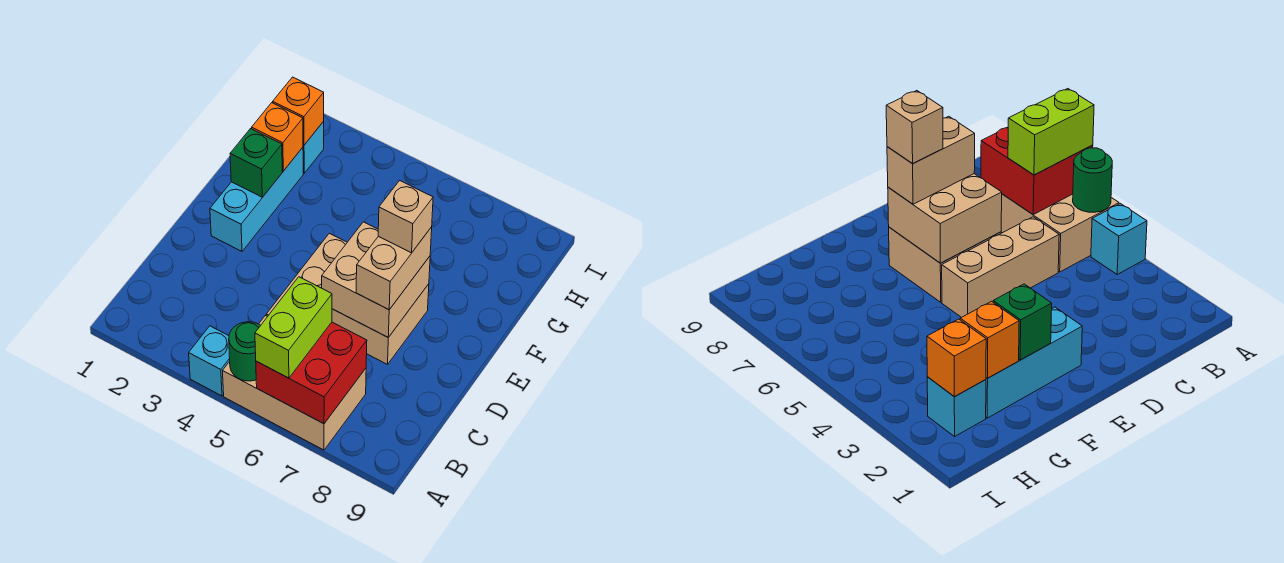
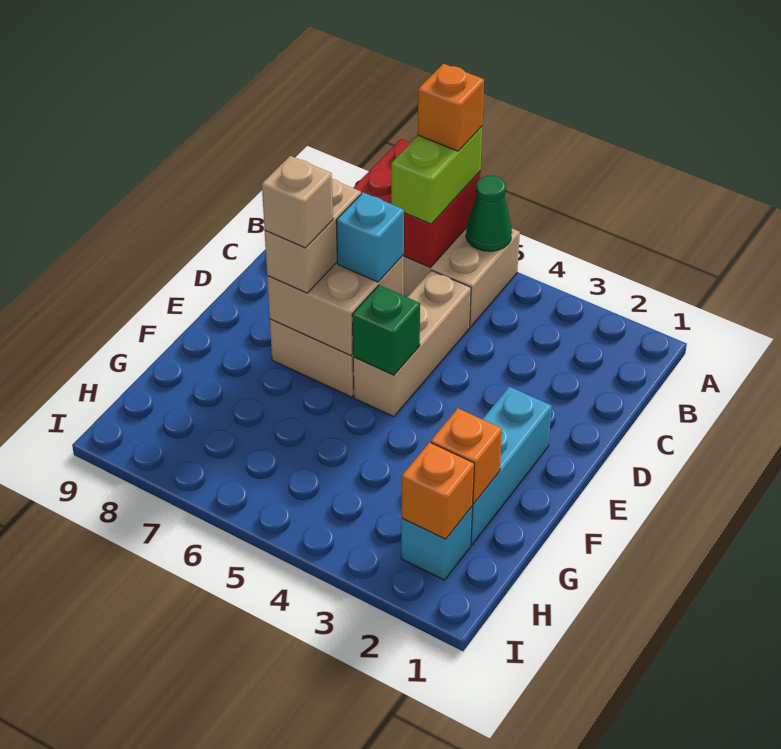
cyan brick A4 level 1 -> cyan brick D6 level 3
green round brick A5 level 2 -> green cone A5 level 2
none -> orange brick A6 level 4
green brick F2 level 2 -> green brick E5 level 2

